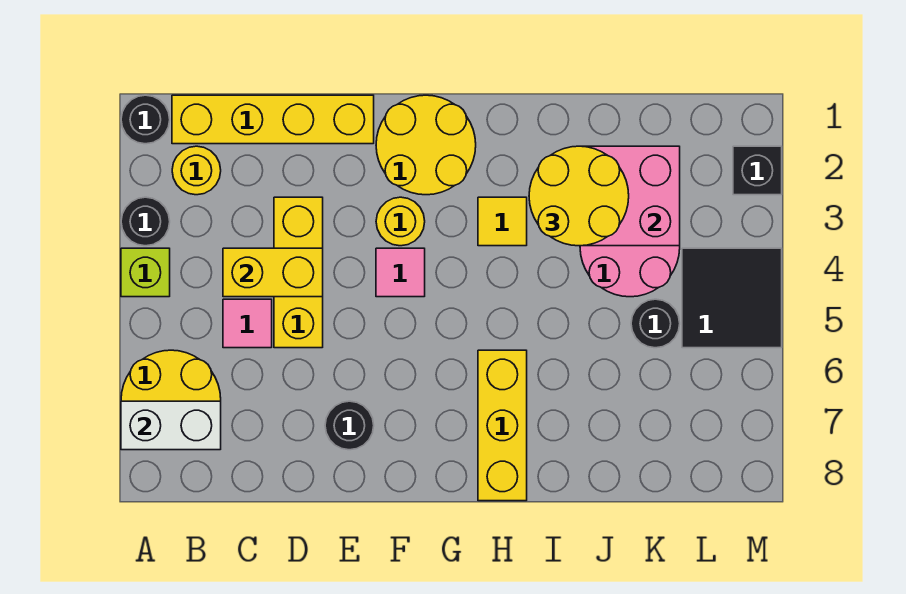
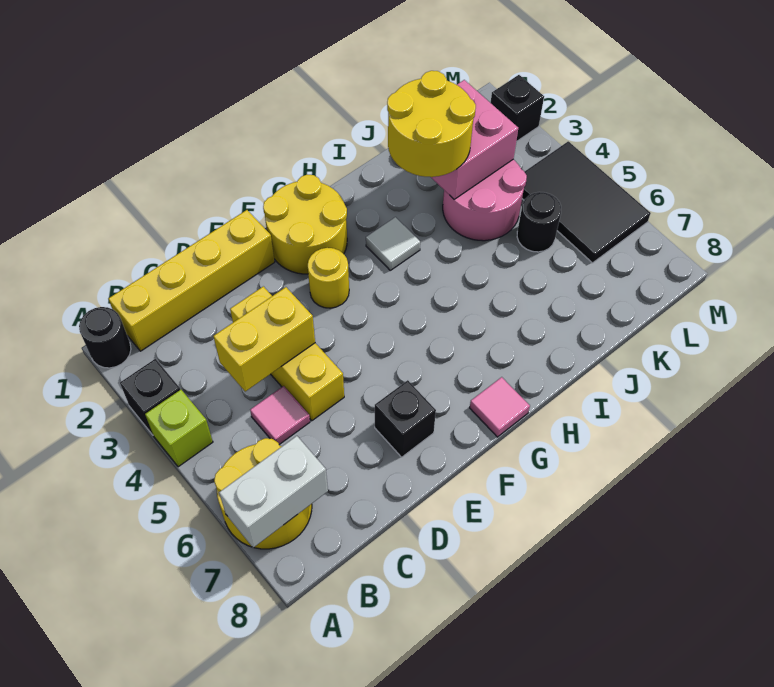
black round brick A3 level 1 -> black brick A3 level 1
yellow round brick B2 level 1 -> none
black round brick E7 level 1 -> black brick E7 level 1
pink tile F4 level 1 -> pink tile G8 level 1
yellow tile H3 level 1 -> white tile H3 level 1
yellow brick H6:H8 level 1 -> none
black tile L4:M5 level 1 -> black tile L4:M6 level 1

